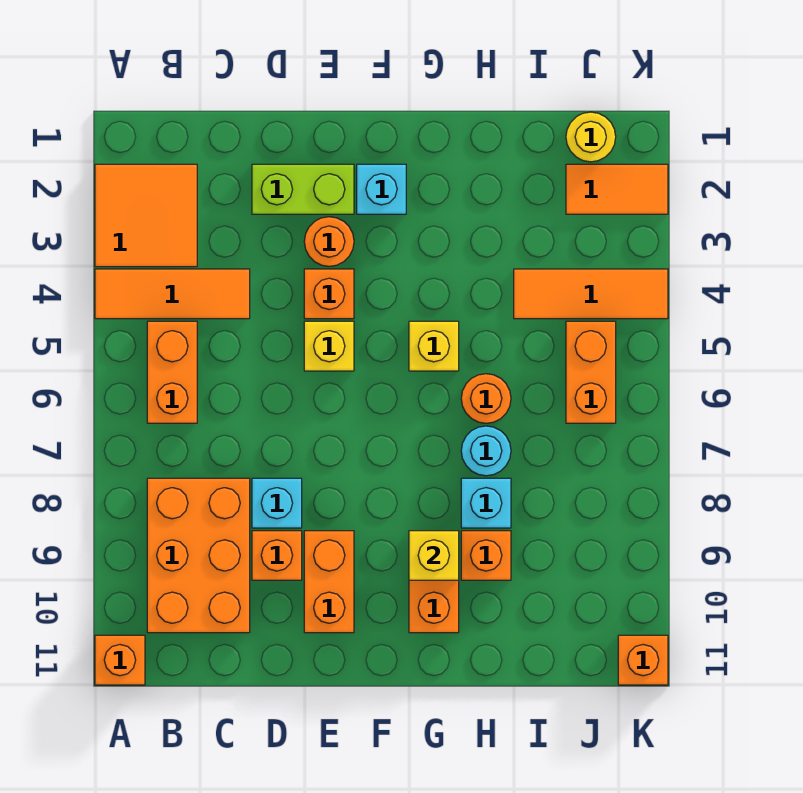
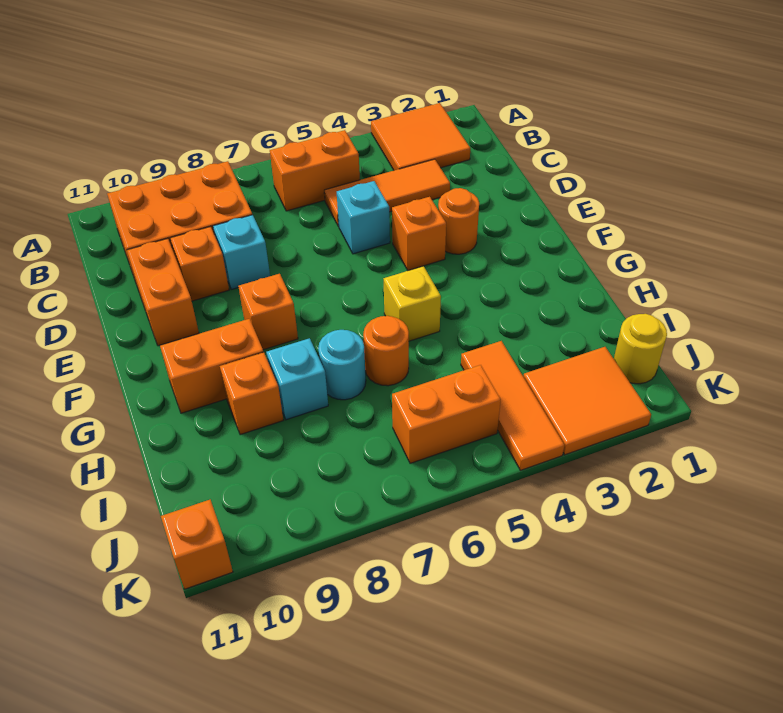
orange tile A4:C4 level 1 -> orange tile C3:C5 level 1
orange brick A11 level 1 -> orange brick F8 level 1
lime brick D2:E2 level 1 -> none
yellow brick E5 level 1 -> none
orange brick E9:E10 level 1 -> orange brick D10:E10 level 1
cyan brick F2 level 1 -> cyan brick D5 level 1
yellow brick G9 level 2 -> none
orange tile J2:K2 level 1 -> orange tile J2:K3 level 1

